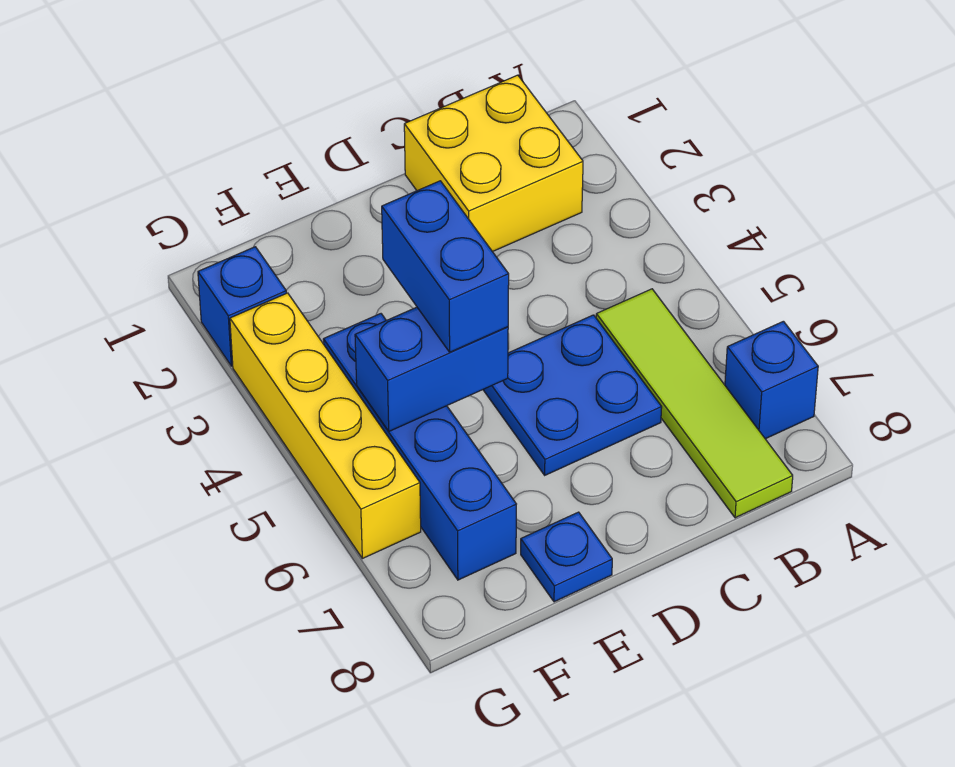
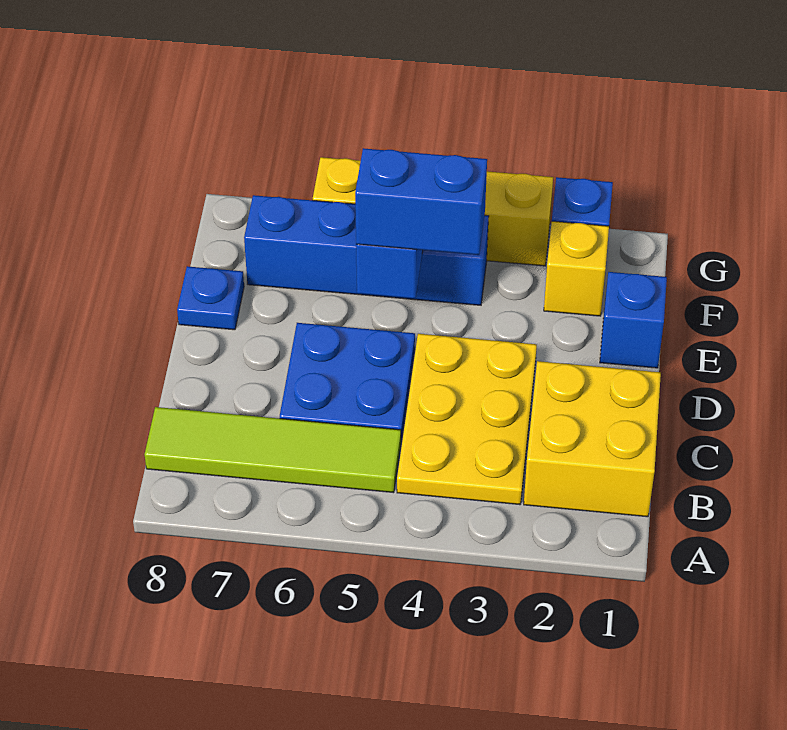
blue brick A7 level 1 -> blue brick E1 level 1
none -> yellow plate B3:D4 level 1
none -> yellow brick F2 level 1

